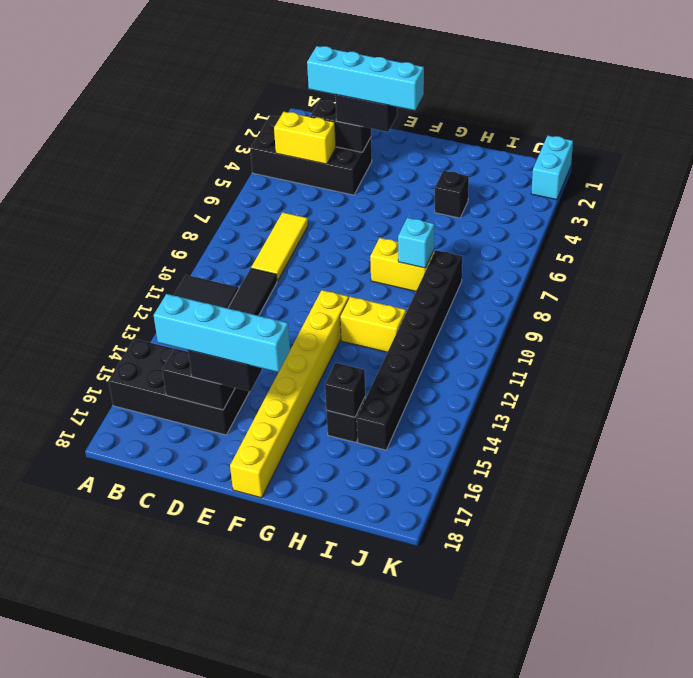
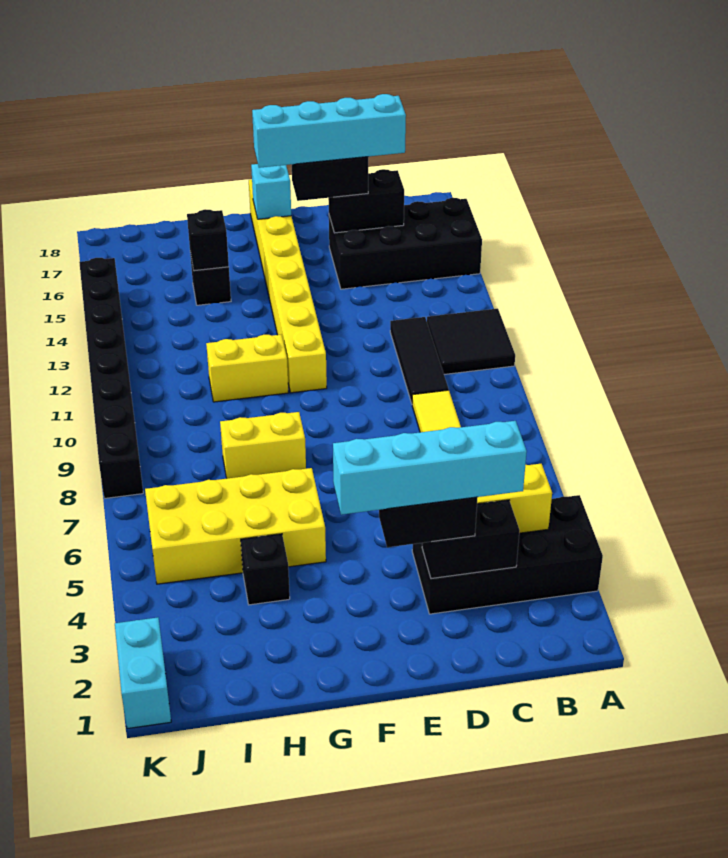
none -> yellow brick G5:J6 level 1
cyan brick H8 level 2 -> cyan brick F17 level 2
black brick I8:I15 level 1 -> black brick K8:K15 level 1

